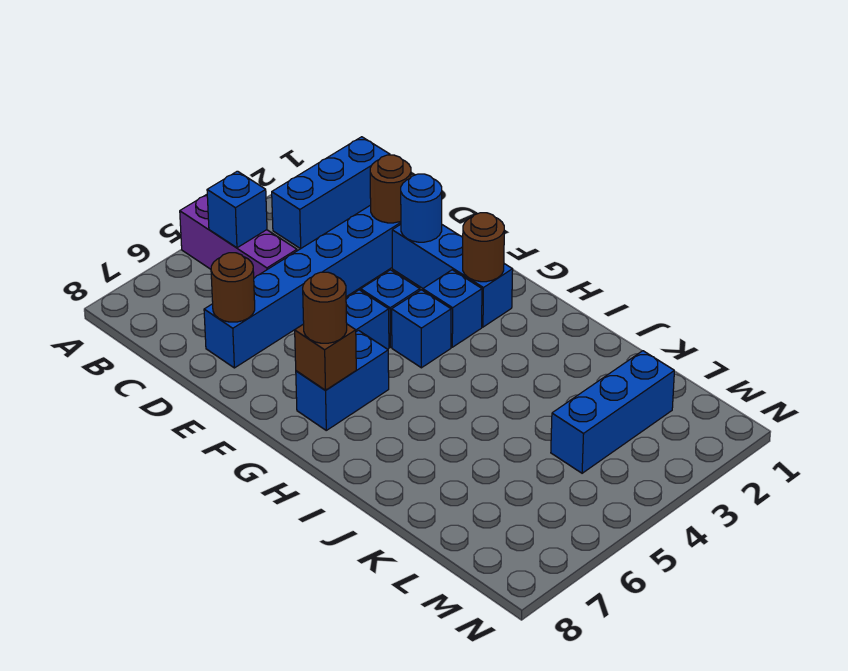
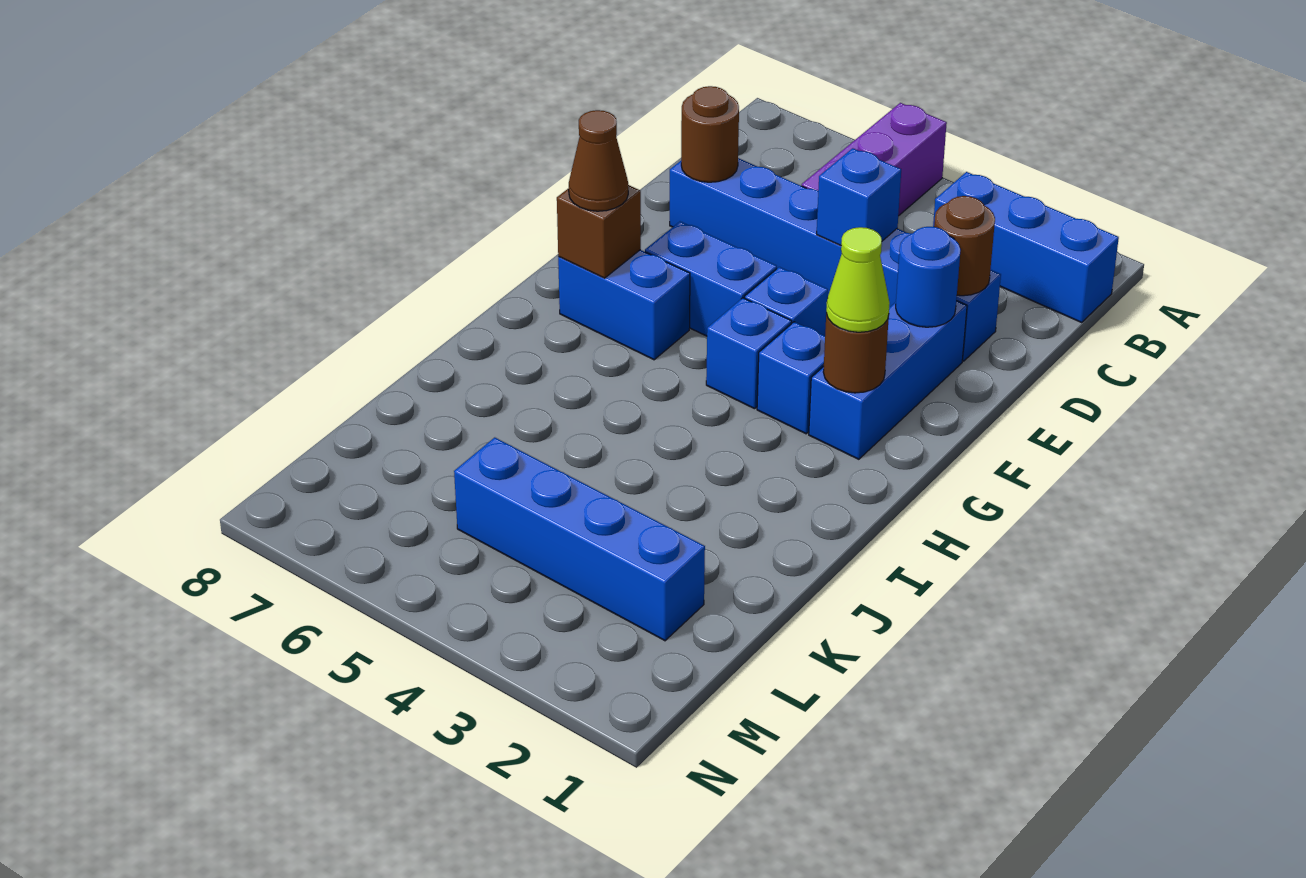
blue brick B5 level 2 -> blue brick D4 level 2
none -> lime cone G2 level 3
brown round brick G7 level 3 -> brown cone G7 level 3
blue brick L2:L4 level 1 -> blue brick L2:L5 level 1

